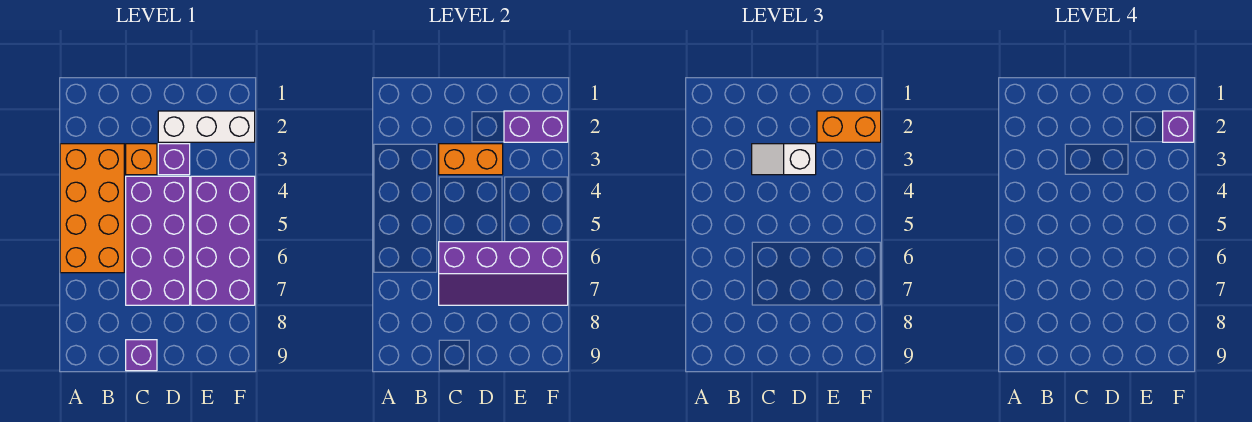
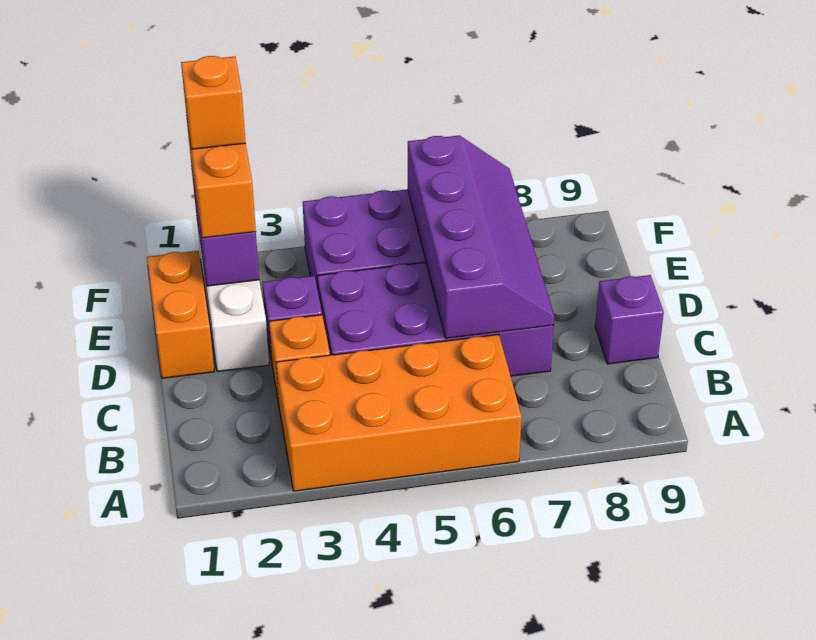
orange brick C3:D3 level 2 -> orange brick D1:E1 level 1
white slope C3:D3 level 3 top D -> none
purple brick F2 level 4 -> orange brick F2 level 4

